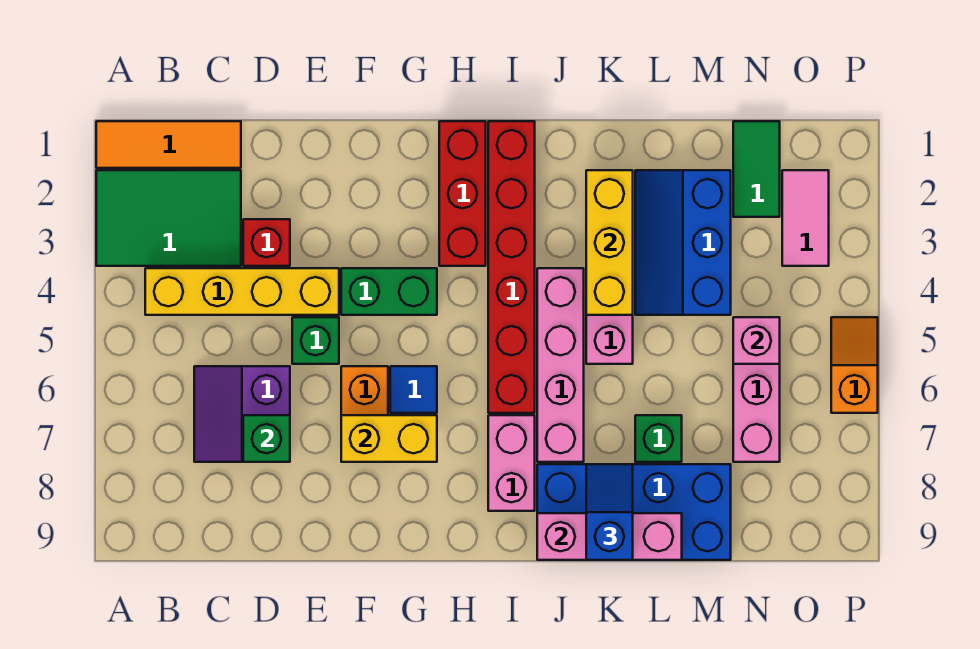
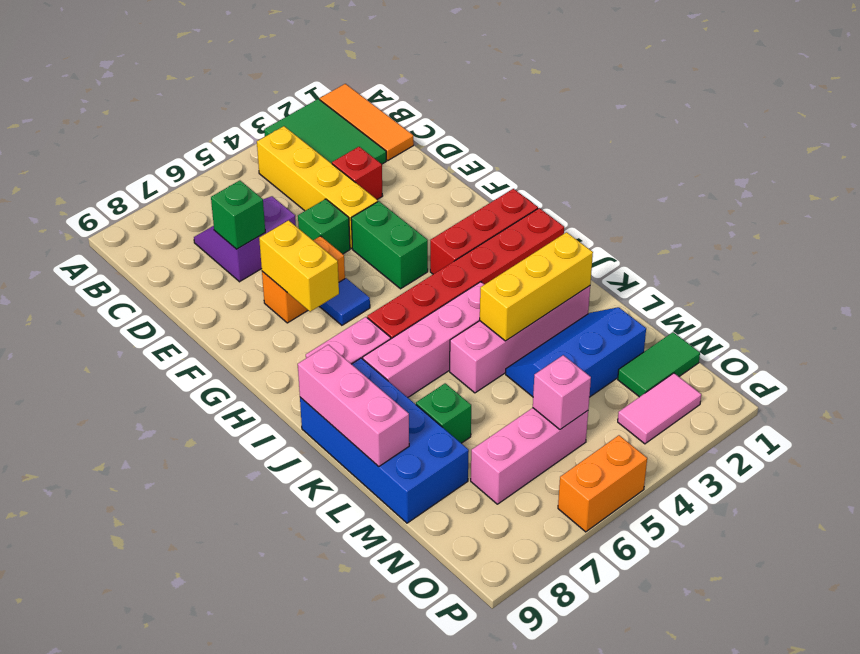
blue slope K8:K9 level 3 top 9 -> none
orange slope P5:P6 level 1 top 6 -> orange brick P5:P6 level 1

